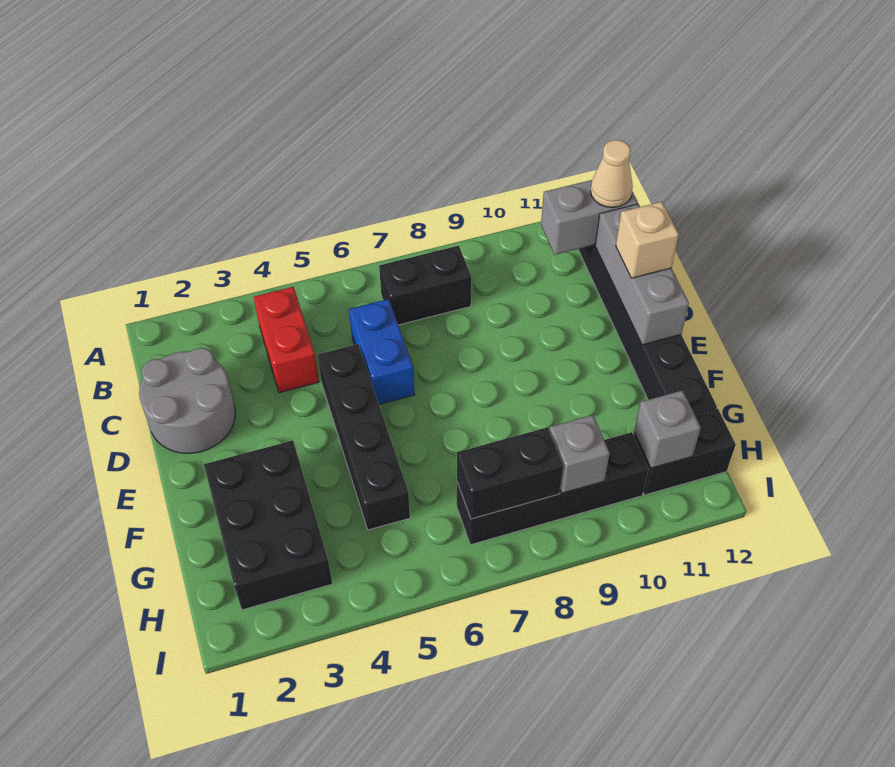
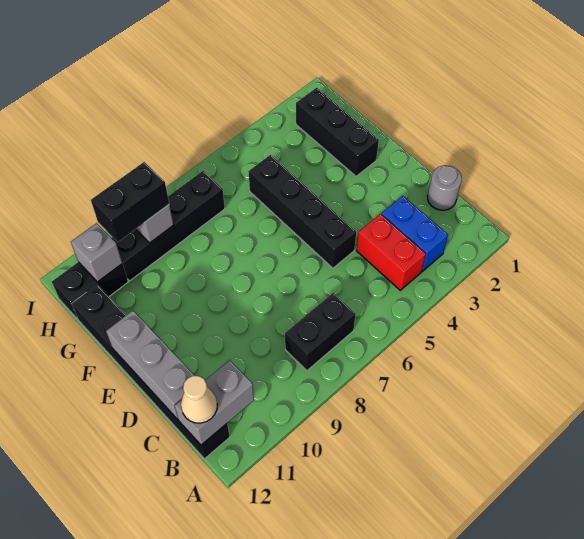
grey round brick C1:D2 level 1 -> grey round brick C1 level 1
blue brick C6:D6 level 1 -> blue brick B3:C3 level 1
tan brick D12 level 3 -> none
black brick F2:H3 level 1 -> black brick F2:H2 level 1
black brick H7:H8 level 2 -> black brick H9:H10 level 3

